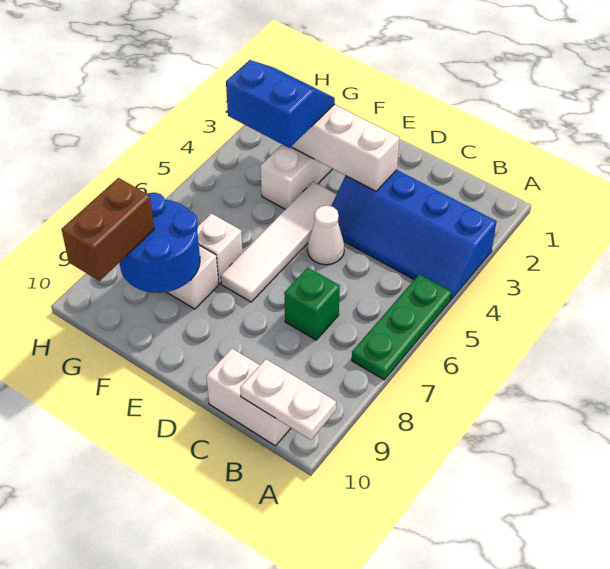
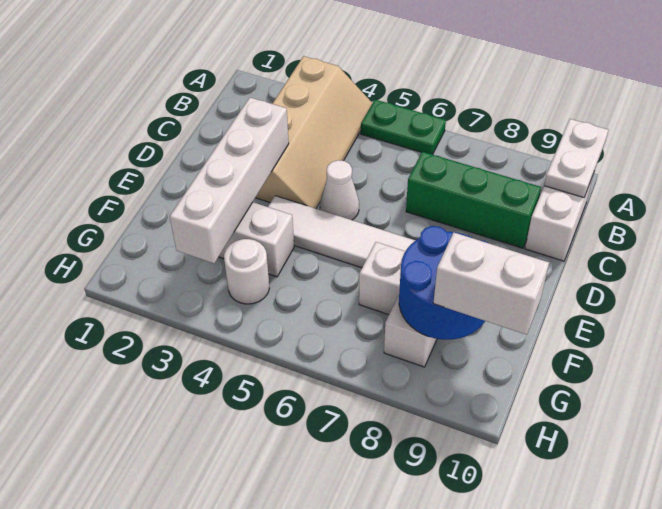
blue slope A3:D4 level 1 top 3 -> tan slope A3:D4 level 1 top 3
green plate A5:A7 level 1 -> green plate A5:A6 level 1
green brick C7 level 1 -> green brick C7:C9 level 1
blue slope F3:G4 level 3 top 4 -> none
none -> white round brick G4 level 1
brown brick G9:G10 level 3 -> white brick G9:G10 level 3

